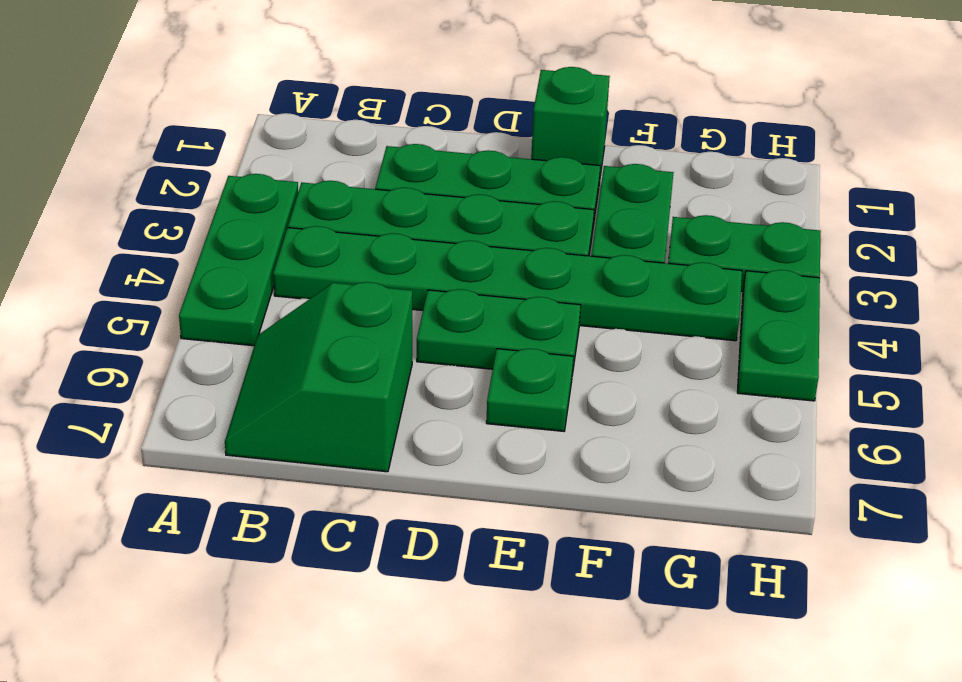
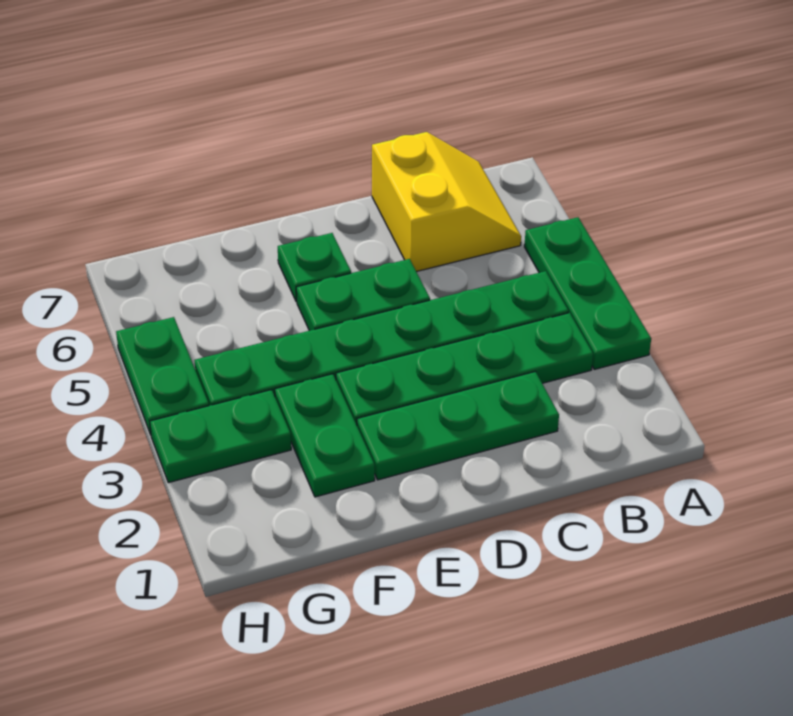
green slope B6:C7 level 1 top C -> yellow slope B6:C7 level 1 top C
green brick E1 level 1 -> none

